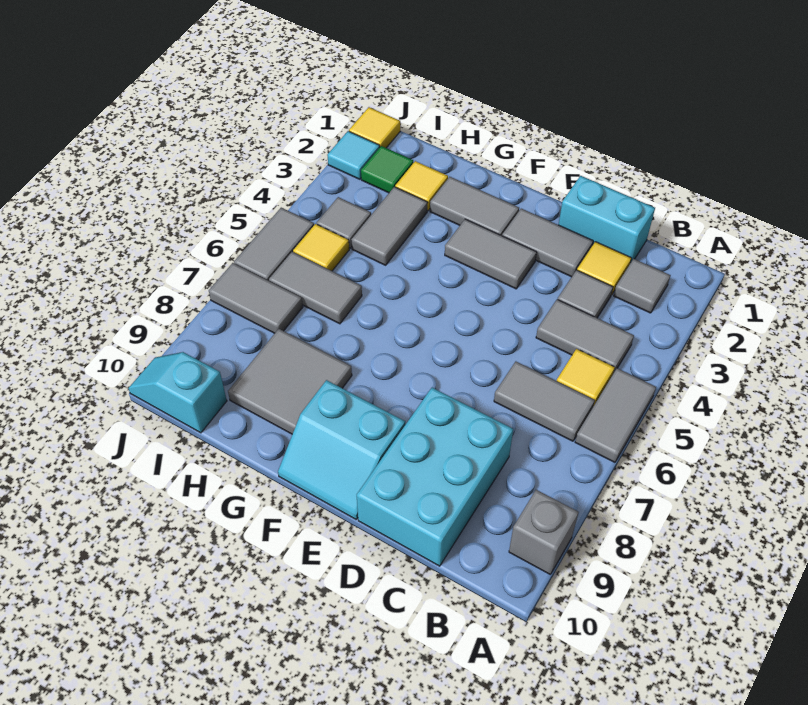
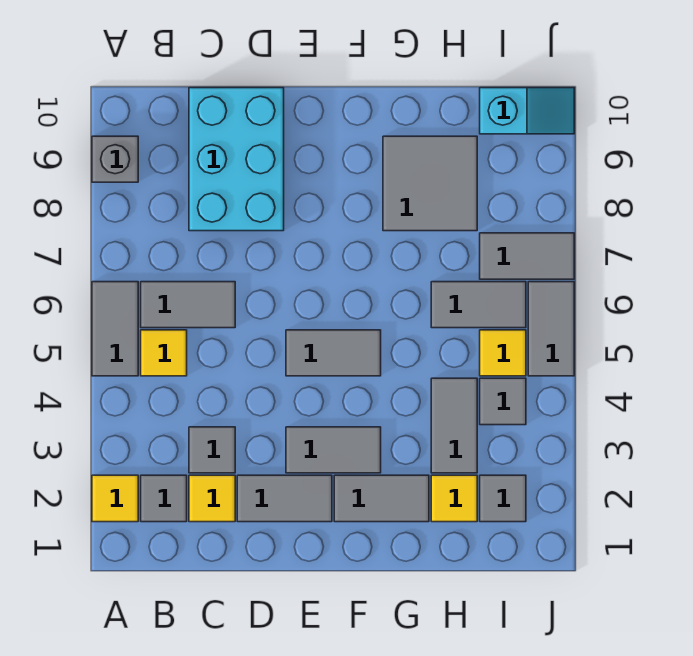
grey tile B4:C4 level 1 -> grey tile E5:F5 level 1
cyan brick C1:D1 level 1 -> none
cyan slope E9:F10 level 1 top 9 -> none
green tile I2 level 1 -> grey tile I2 level 1
yellow tile J1 level 1 -> yellow tile A2 level 1
cyan tile J2 level 1 -> none

